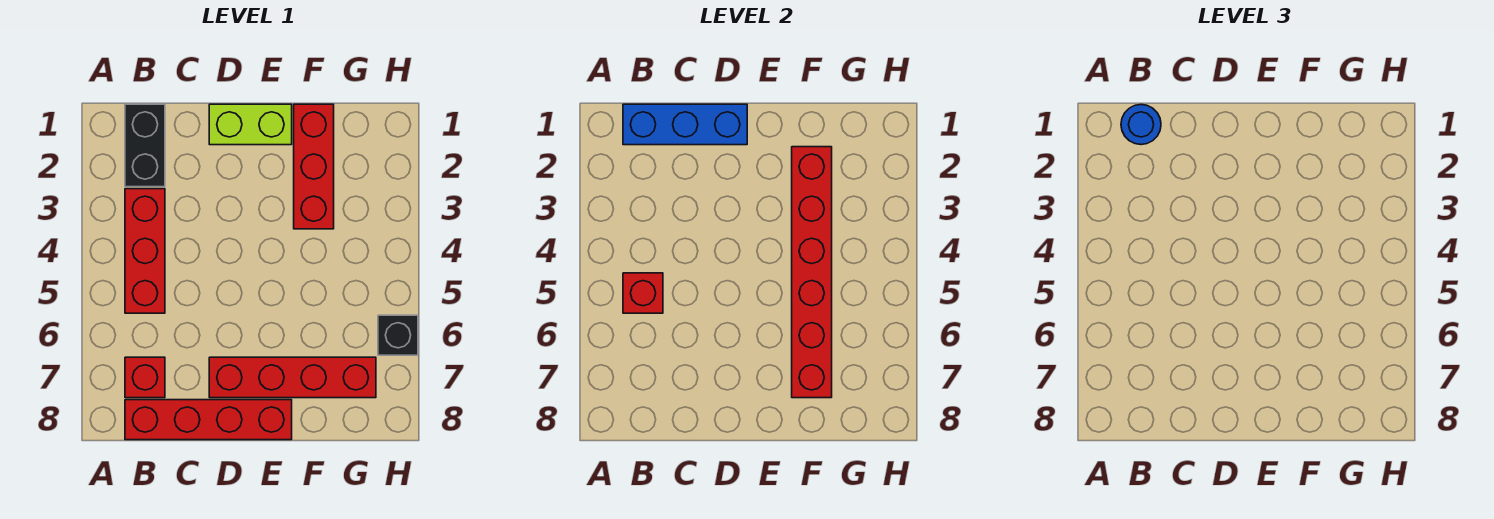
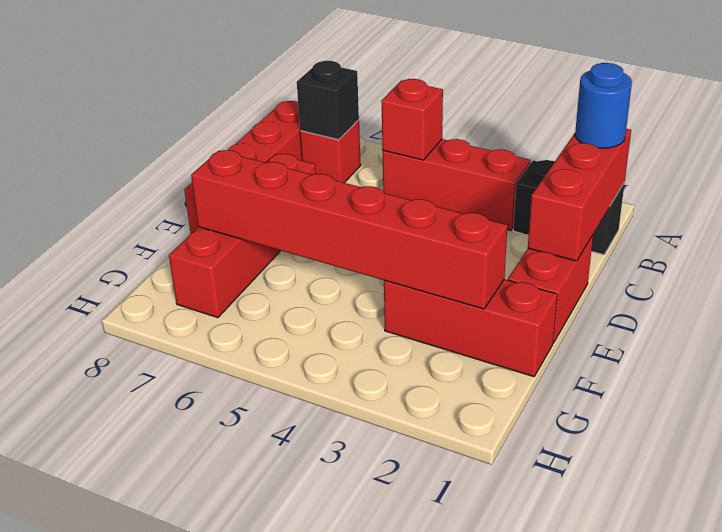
blue brick B1:D1 level 2 -> red brick B1:D1 level 2
lime brick D1:E1 level 1 -> red brick D1:E1 level 1
black brick H6 level 1 -> black brick B7 level 2

